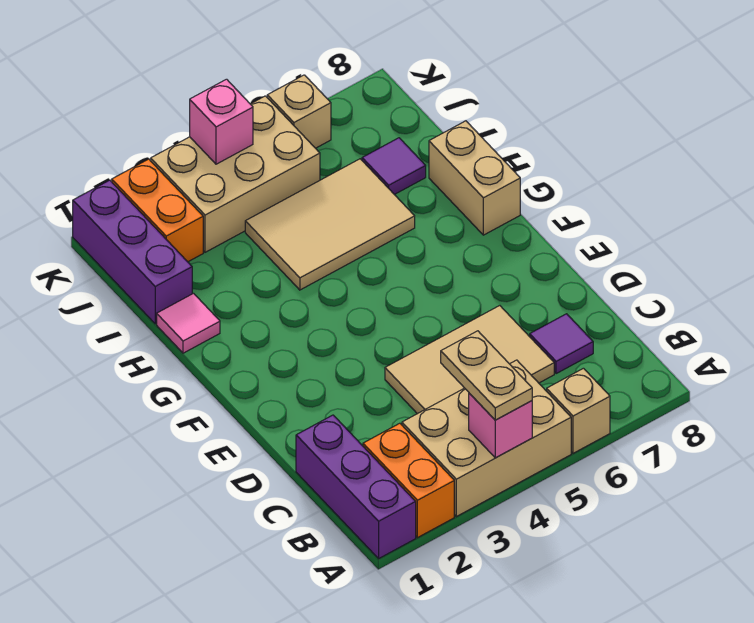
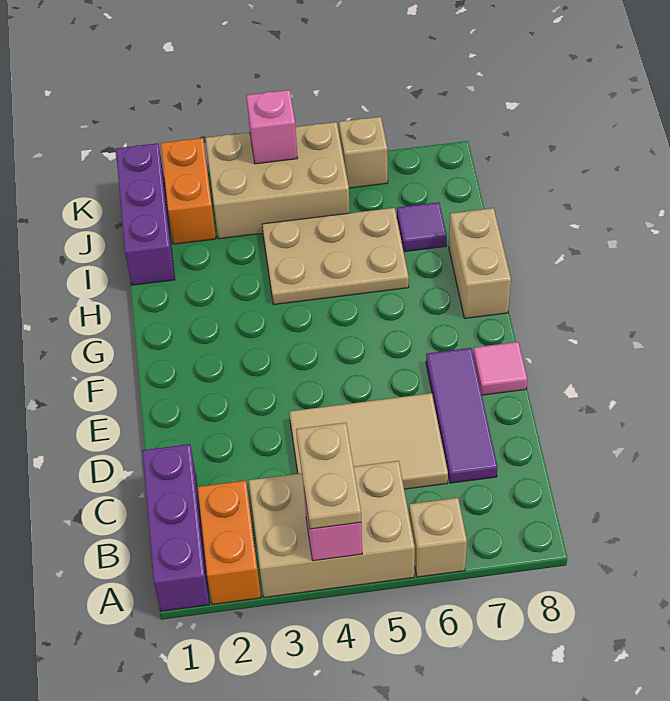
purple tile C7 level 1 -> purple tile C7:E7 level 1
pink tile H1 level 1 -> pink tile E8 level 1
tan tile H4:I6 level 1 -> tan plate H4:I6 level 1

